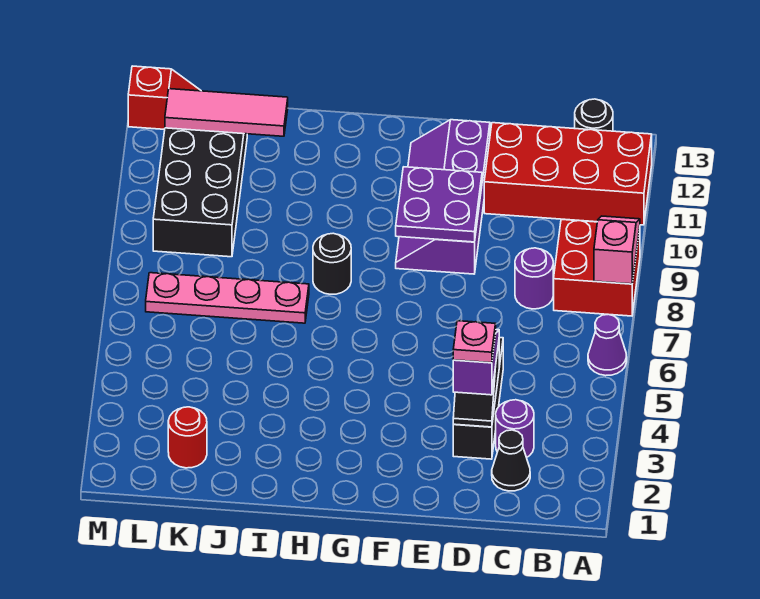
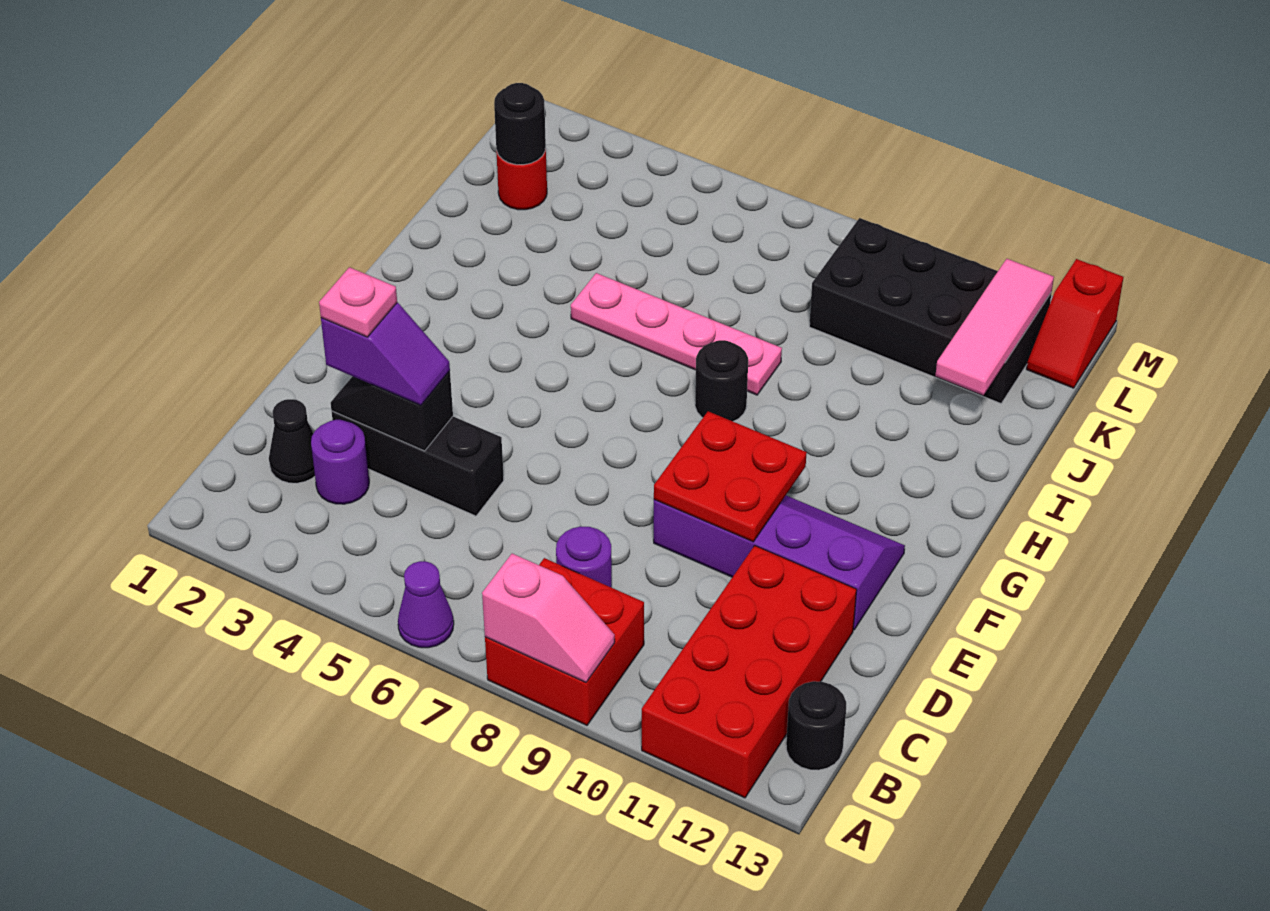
purple plate E9:F10 level 2 -> red plate E9:F10 level 2
pink plate I7:L7 level 1 -> pink plate I5:I8 level 1
none -> black round brick K2 level 2

